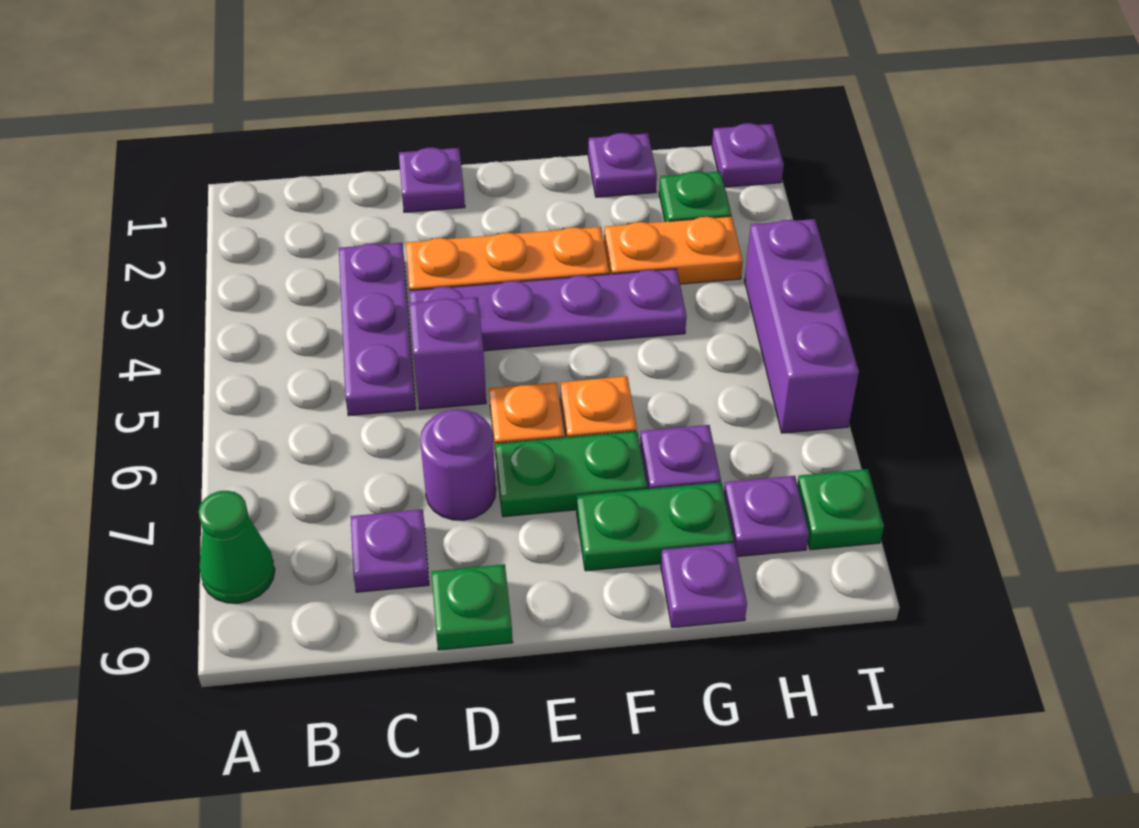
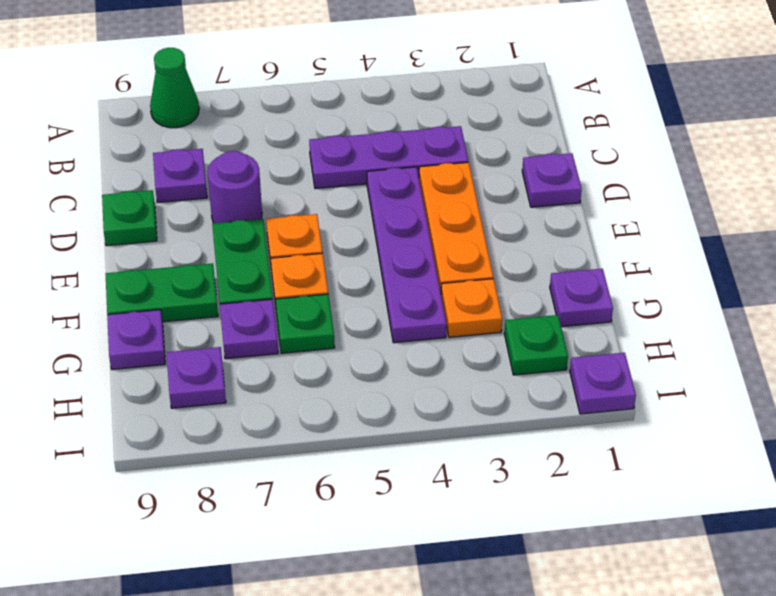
purple brick D5 level 1 -> none
green plate F8:G8 level 1 -> green plate F8:F9 level 1
orange plate G3:H3 level 1 -> orange plate G3 level 1
purple brick I4:I6 level 1 -> none
green plate I8 level 1 -> green plate G6 level 1

